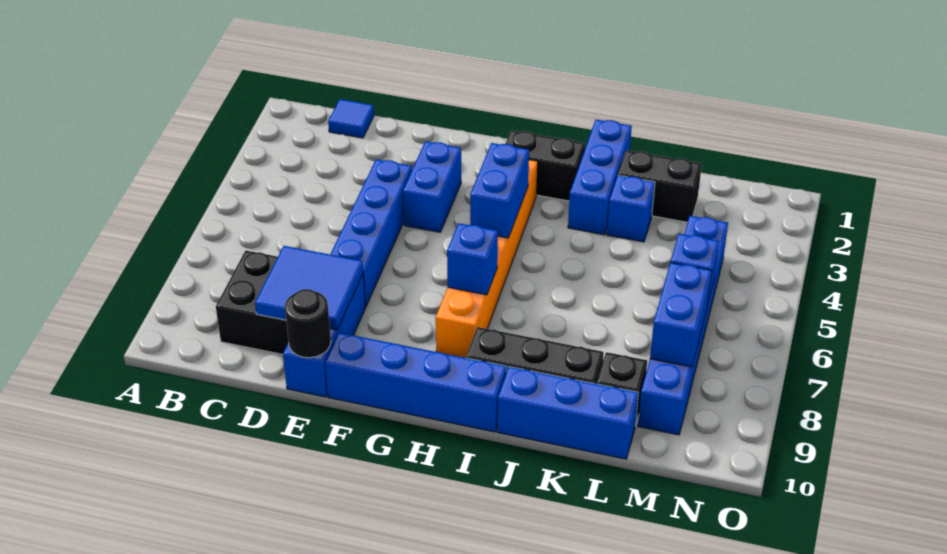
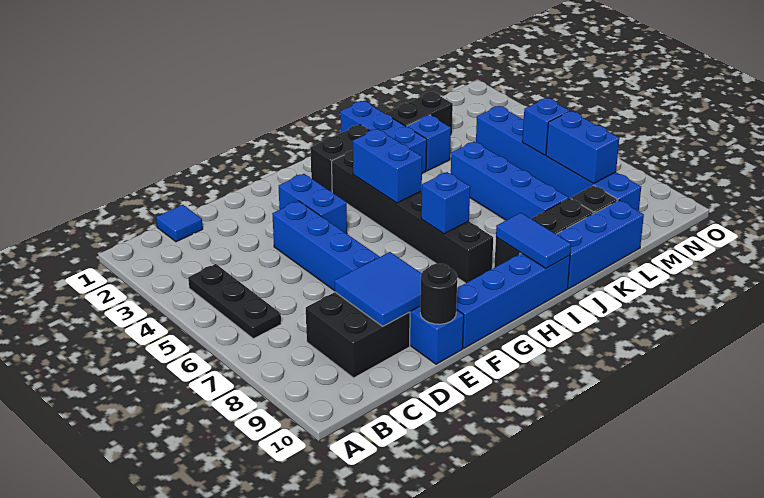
none -> black plate B4:B6 level 1
orange brick H3:H8 level 1 -> black brick H3:H8 level 1
none -> blue tile I9:I10 level 2
none -> blue brick K5:K8 level 1

